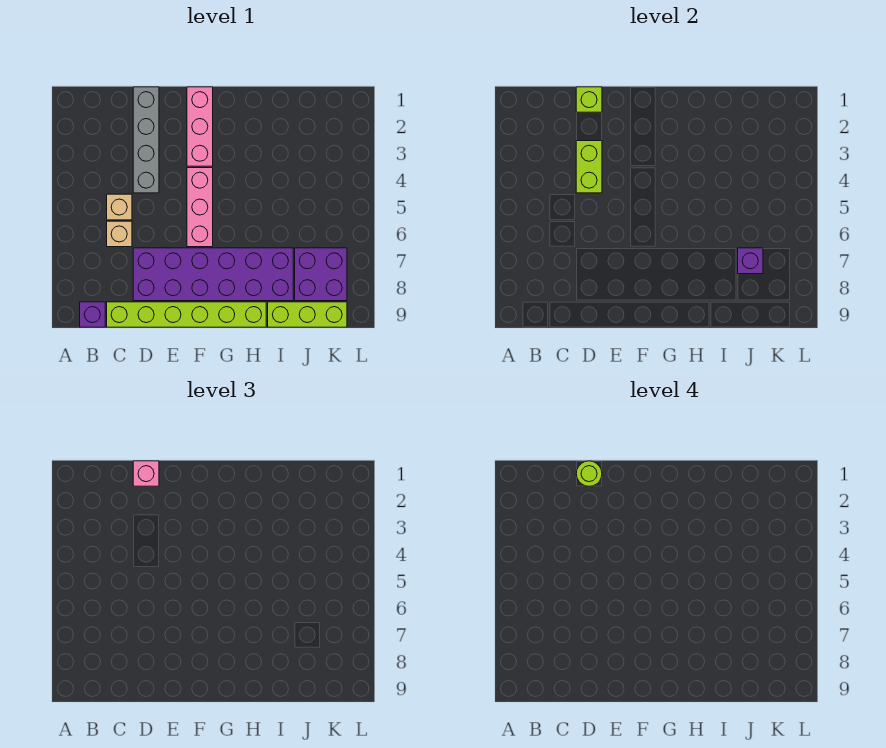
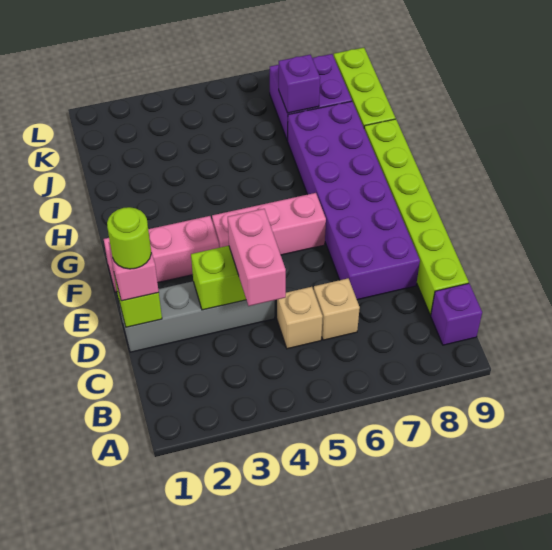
none -> pink brick C4:D4 level 3

